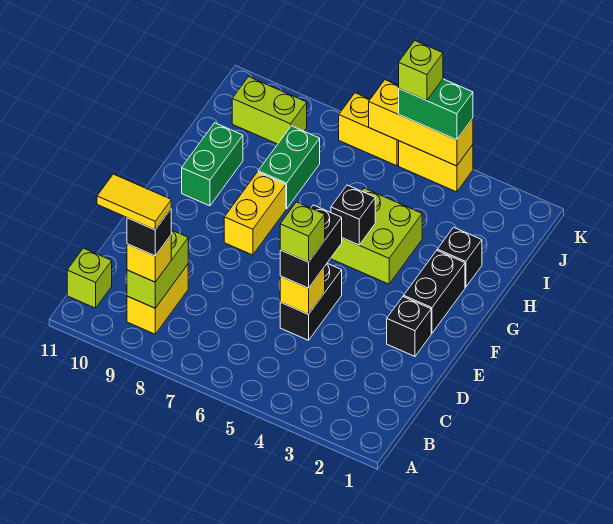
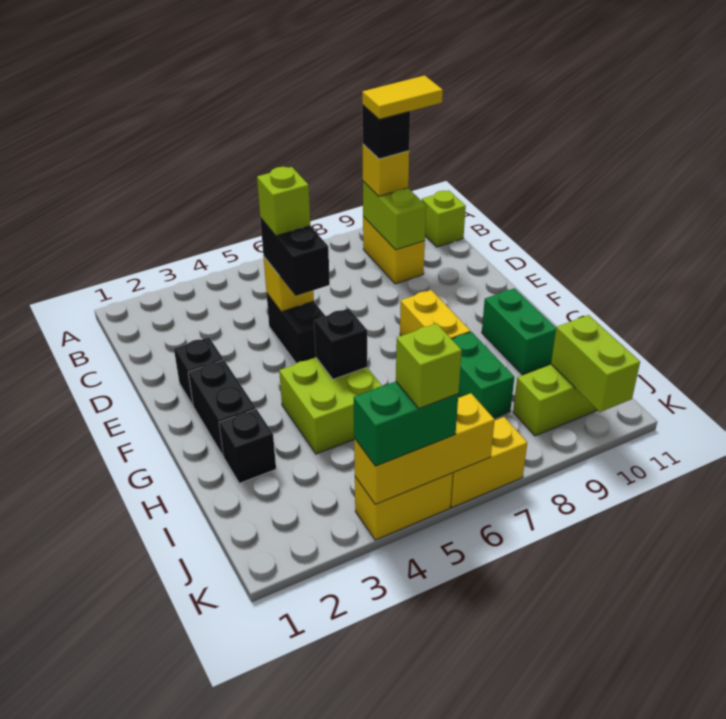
none -> lime brick J10:K10 level 2

